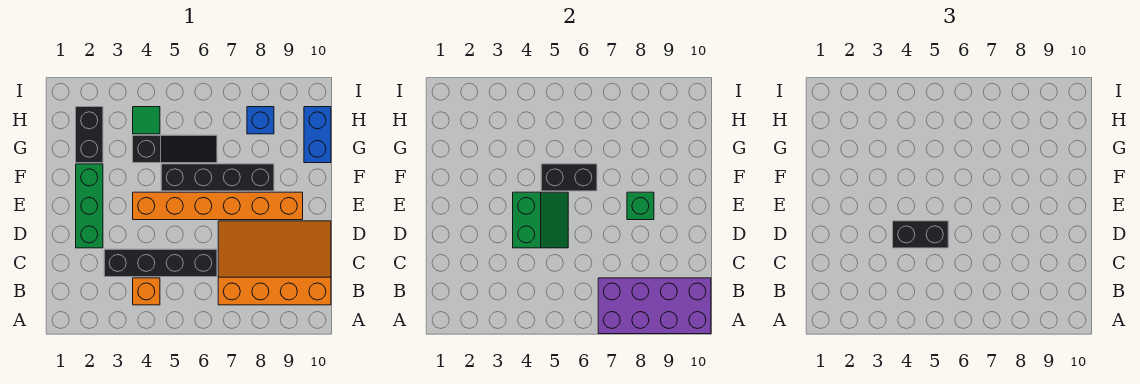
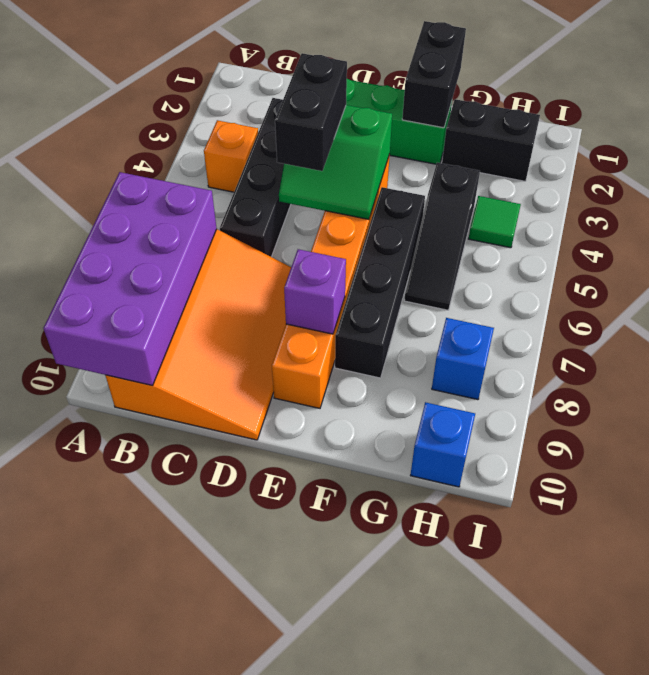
green brick E8 level 2 -> purple brick E8 level 2
black brick F5:F6 level 2 -> black brick F1:F2 level 2
blue brick G10:H10 level 1 -> blue brick H10 level 1

